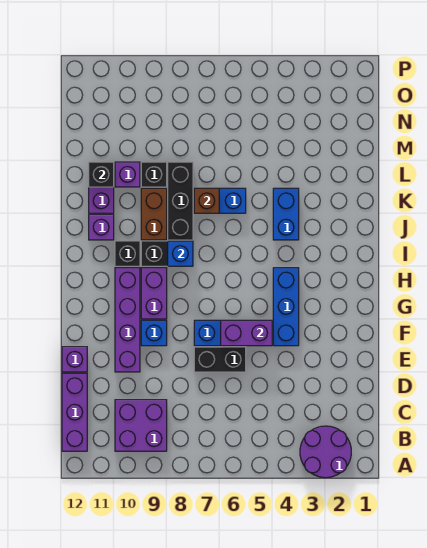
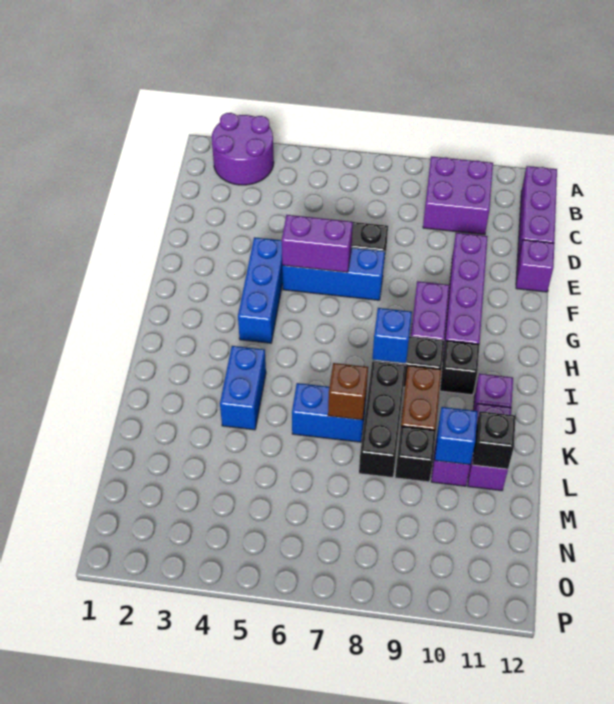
blue brick F9 level 1 -> blue brick L10 level 2

